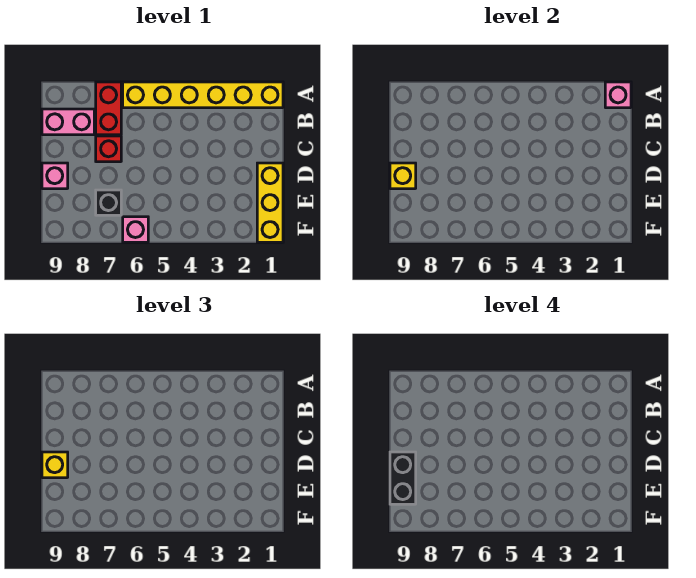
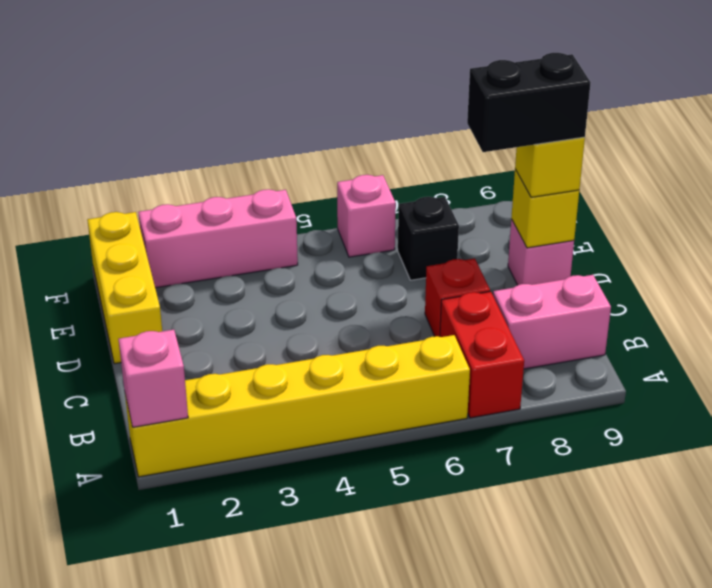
black brick D9:E9 level 4 -> black brick D8:D9 level 4
none -> pink brick F2:F4 level 1

